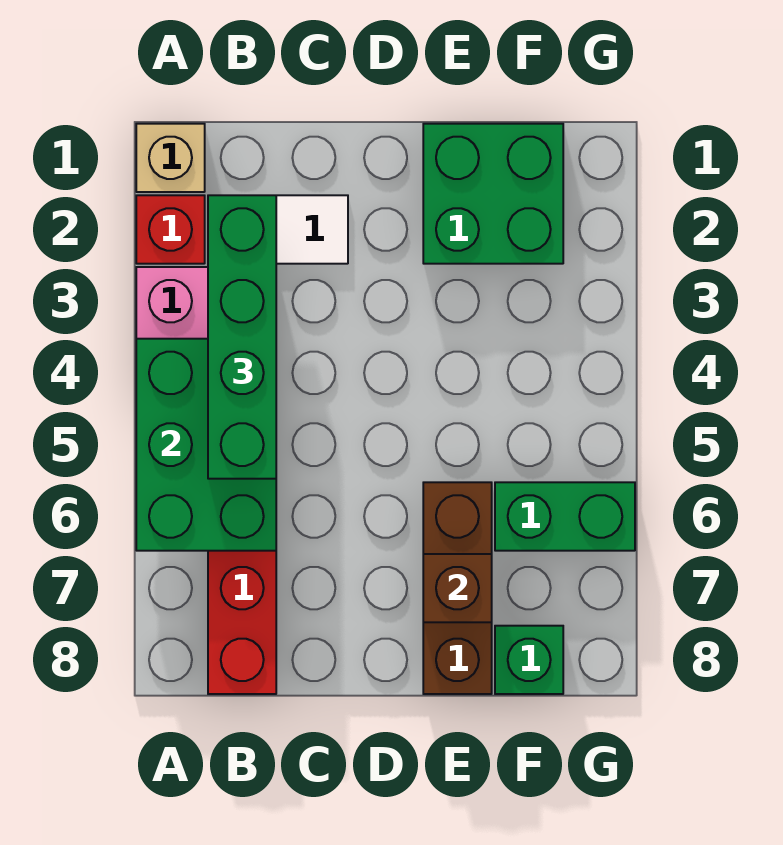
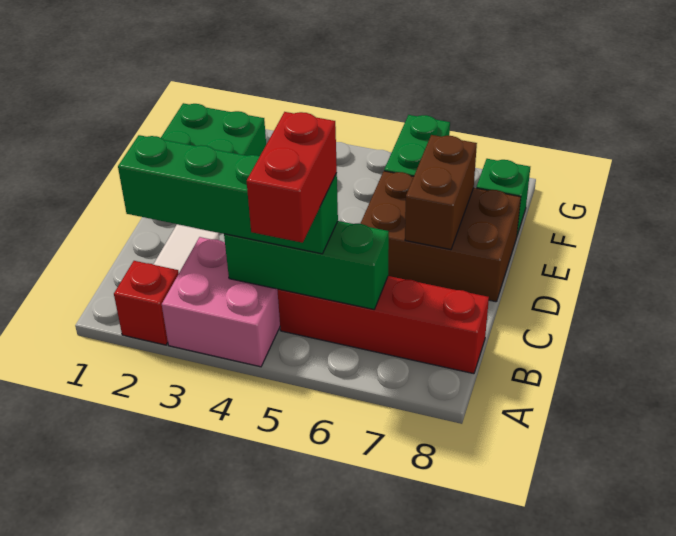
tan brick A1 level 1 -> none
green brick A4:B6 level 2 -> green brick B4:B6 level 2
none -> red brick A5:B5 level 4
brown brick E6:E8 level 1 -> brown brick D6:E8 level 1
brown brick E7 level 2 -> brown brick D7:E7 level 2

